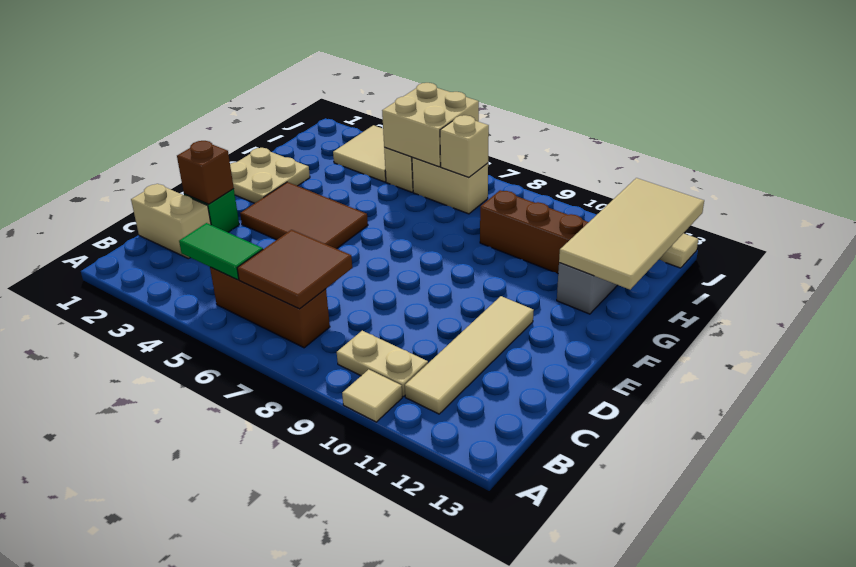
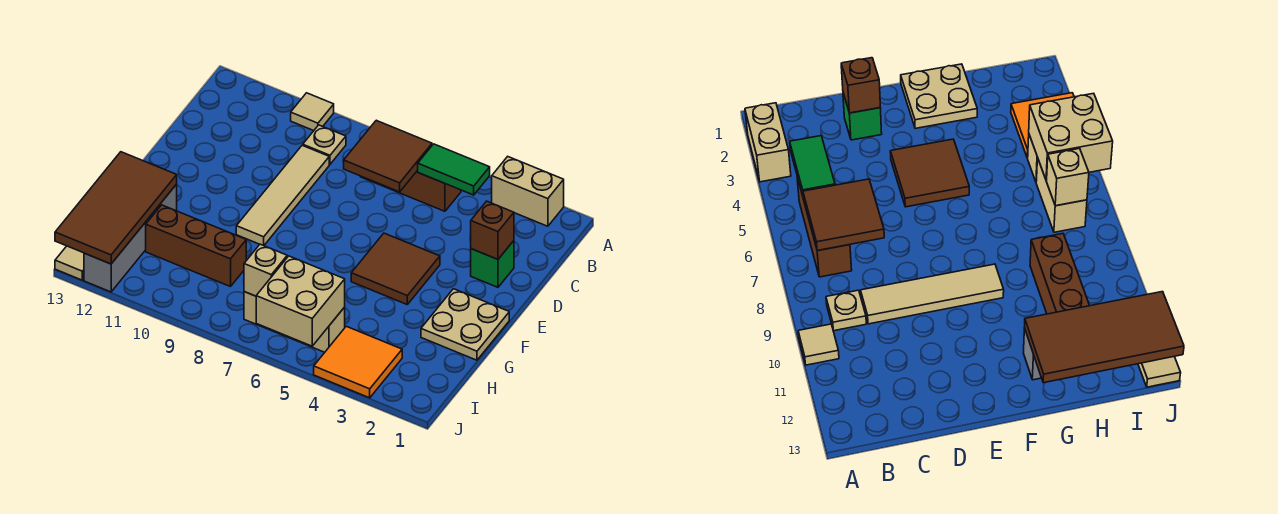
tan plate B9:B10 level 1 -> tan plate B9 level 1
tan tile B11:E11 level 1 -> tan tile C9:F9 level 1
tan brick C1:C2 level 1 -> tan brick A2:A3 level 1
brown tile E3:F5 level 1 -> brown tile E4:F5 level 1
tan tile G12:J13 level 2 -> brown tile G12:J13 level 2
tan tile I3:J4 level 1 -> orange tile I3:J4 level 1

